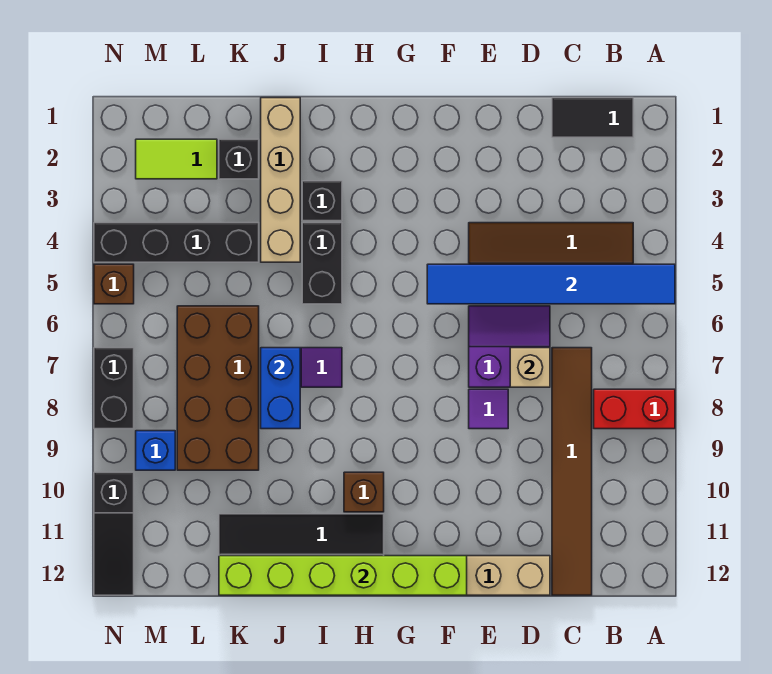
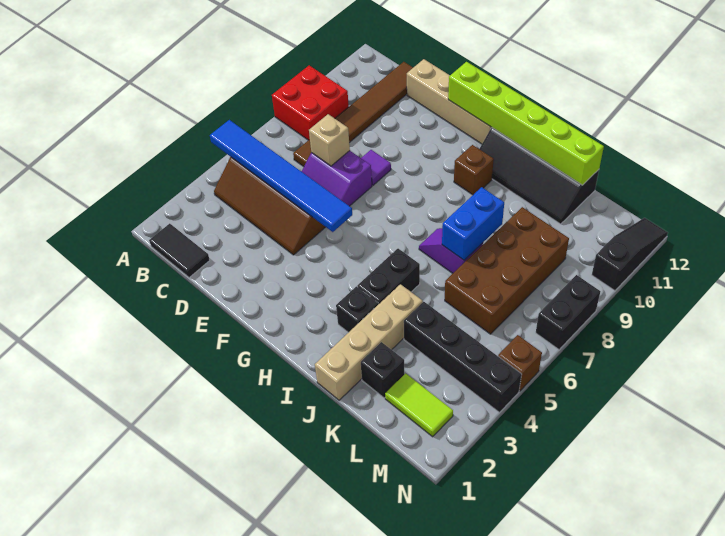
red brick A8:B8 level 1 -> red brick A8:B9 level 1
blue brick M9 level 1 -> none

